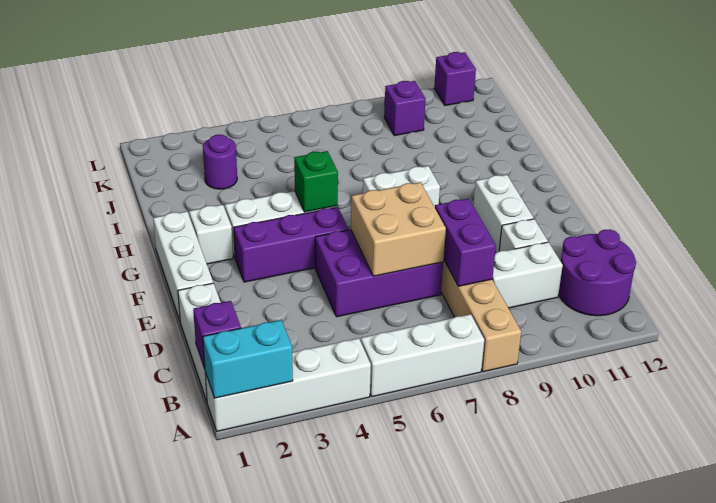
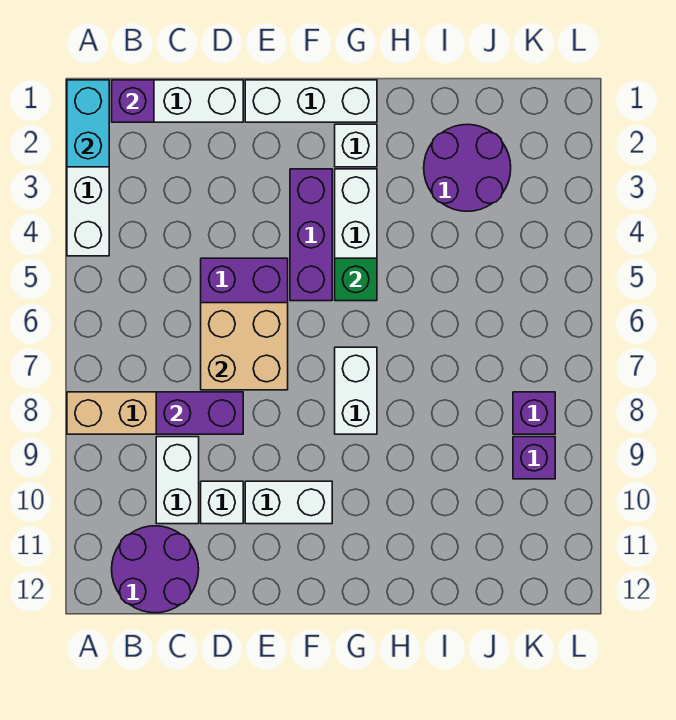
white brick A5:A7 level 1 -> none
purple round brick J3 level 1 -> purple round brick I2:J3 level 1
purple brick L11 level 1 -> purple brick K8 level 1

